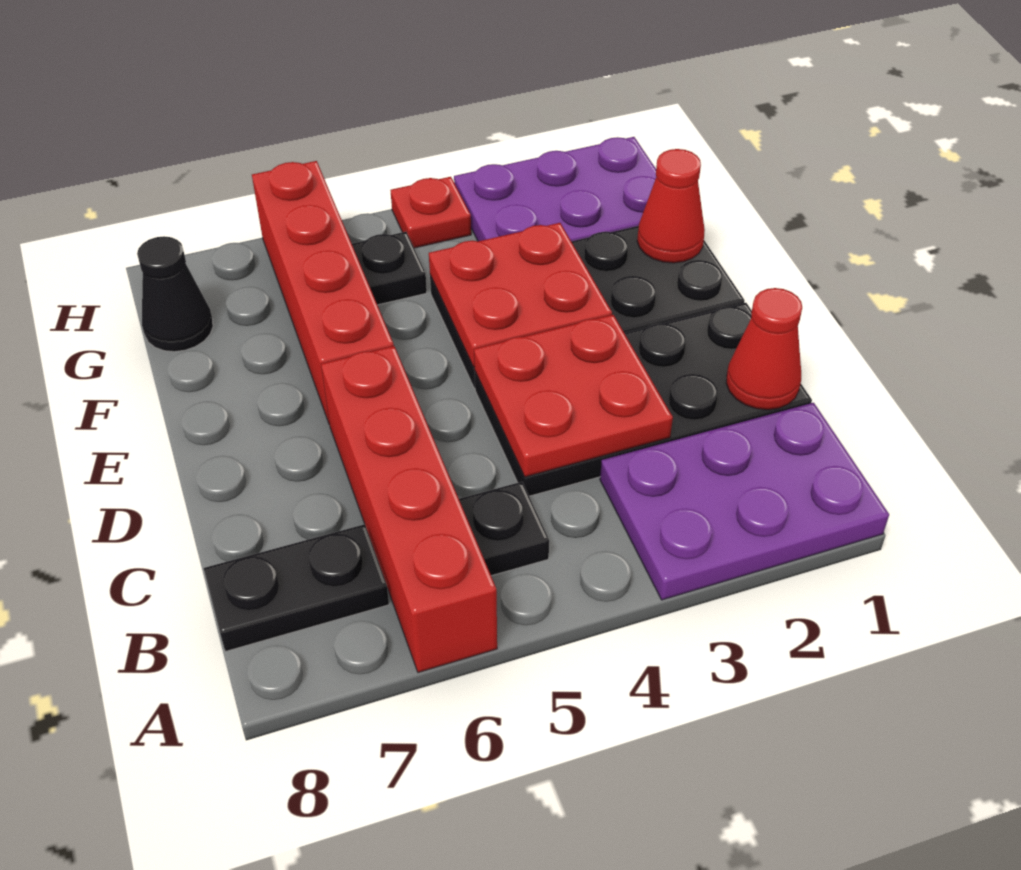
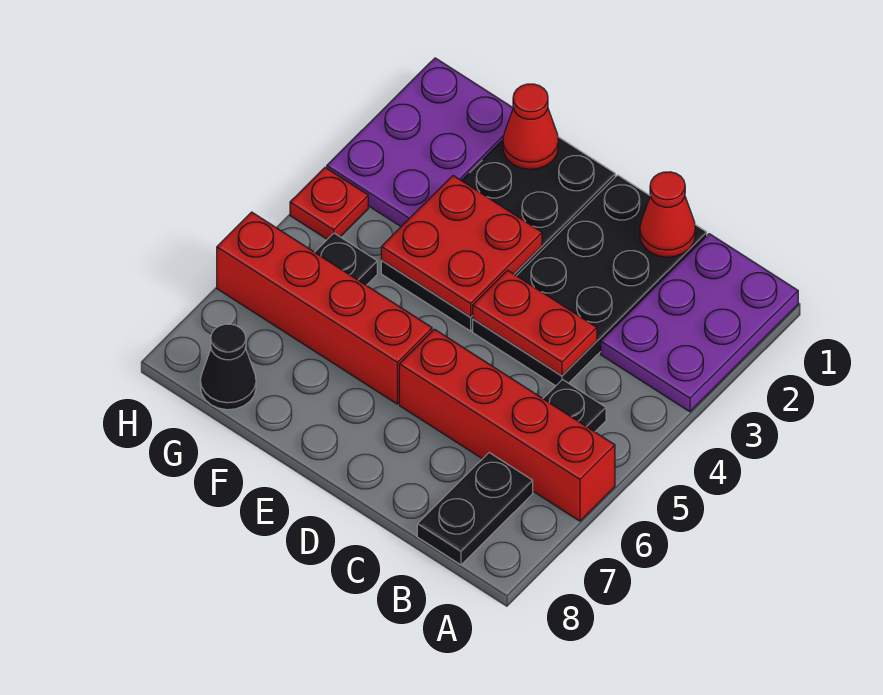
red plate C3:D4 level 2 -> red plate C4:D4 level 2

